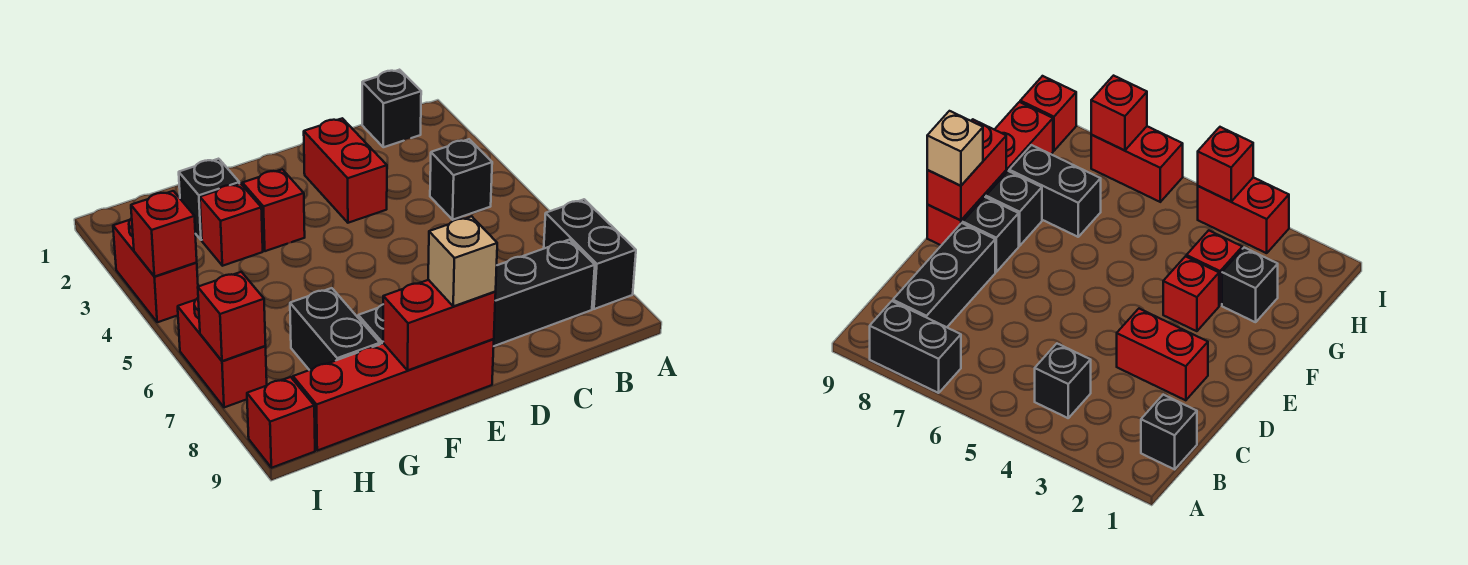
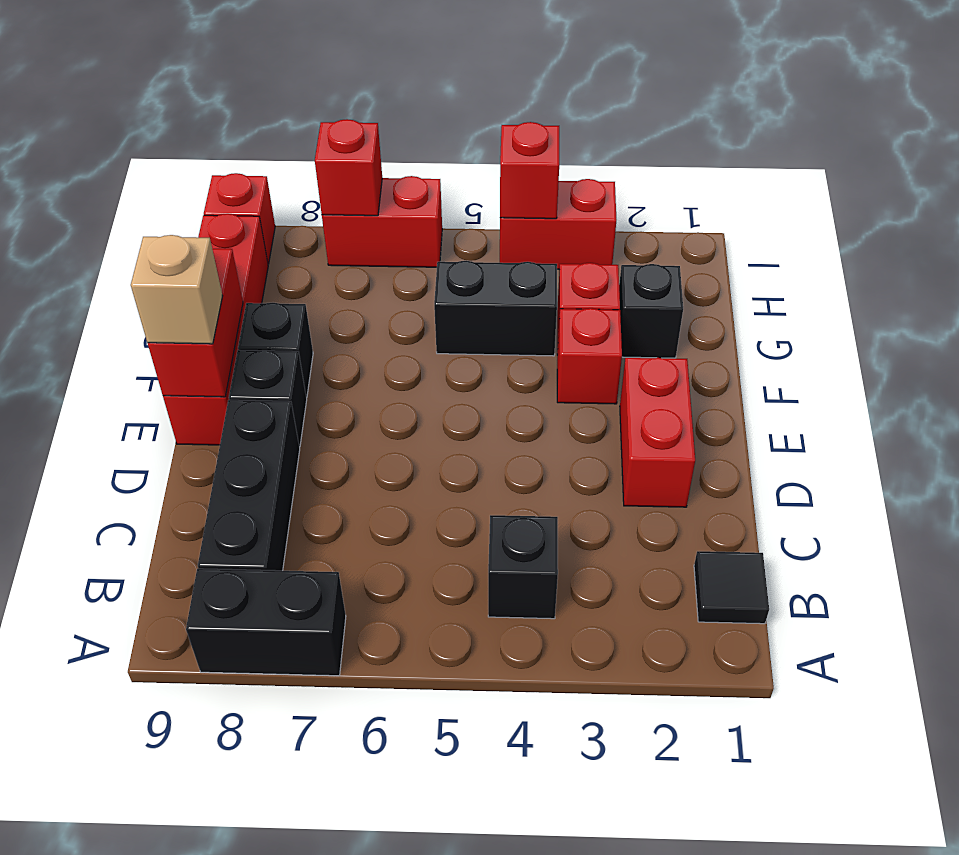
black brick B1 level 1 -> black tile B1 level 1
red brick D2:D3 level 1 -> red brick D2:E2 level 1
black brick G7:G8 level 1 -> black brick G4:G5 level 1

